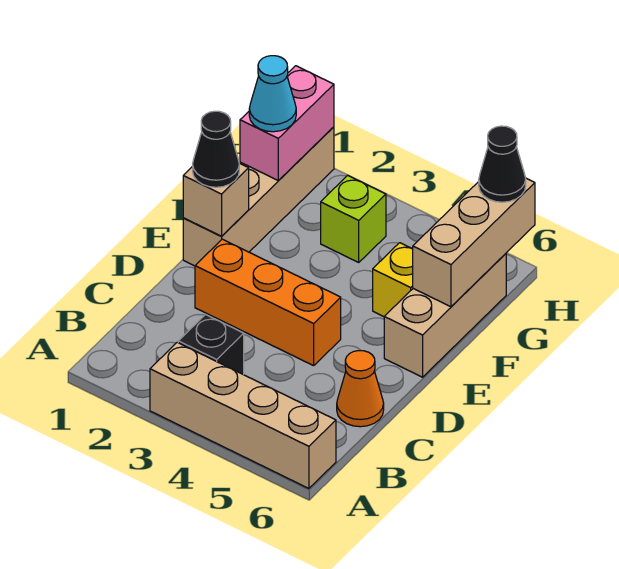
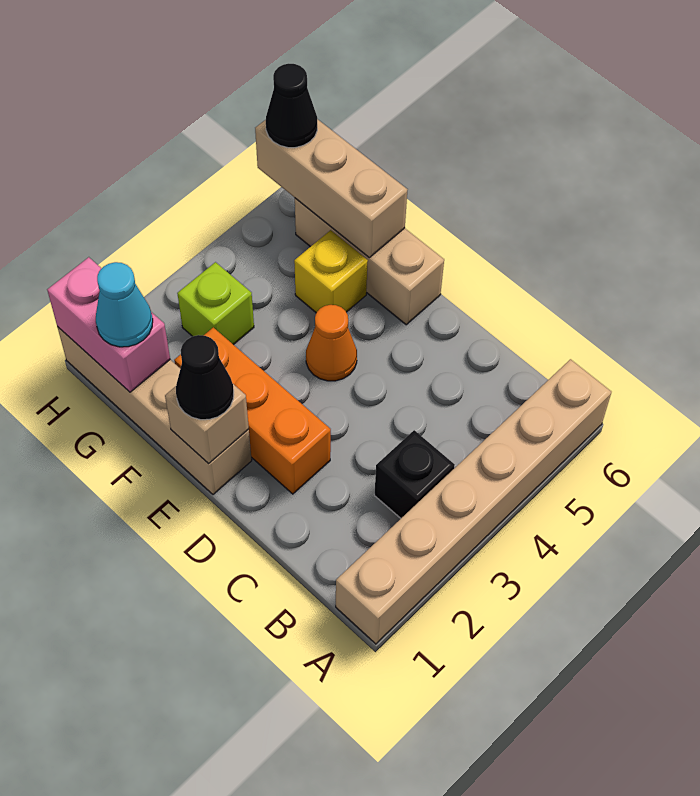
tan brick A3:A6 level 1 -> tan brick A1:A6 level 1
orange cone C6 level 1 -> orange cone E4 level 1
orange brick D2:D4 level 1 -> orange brick D2:F2 level 1

